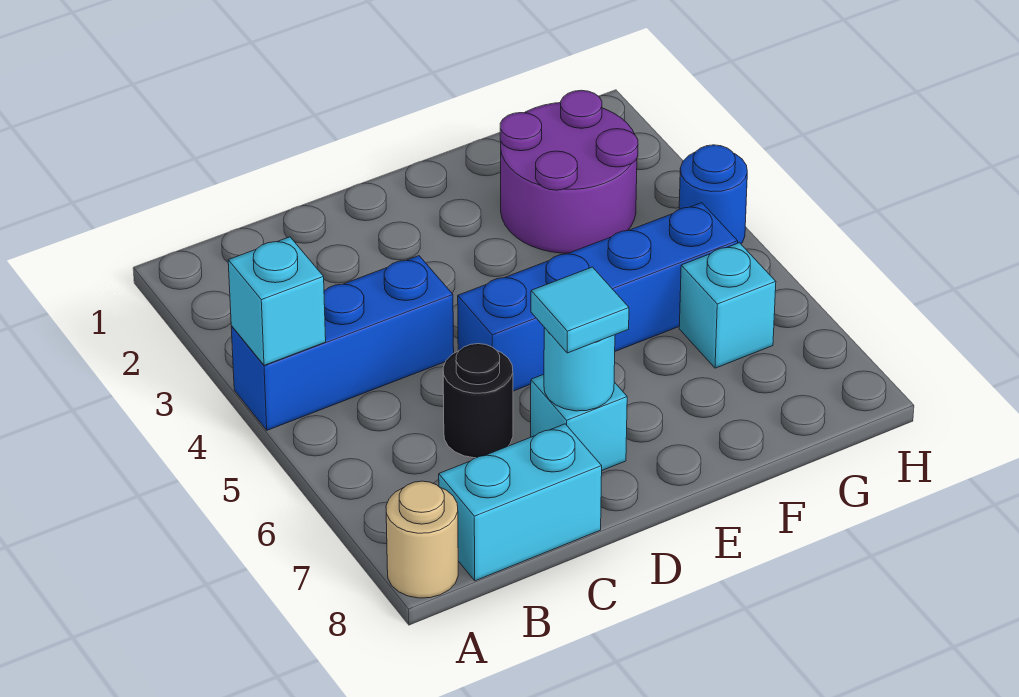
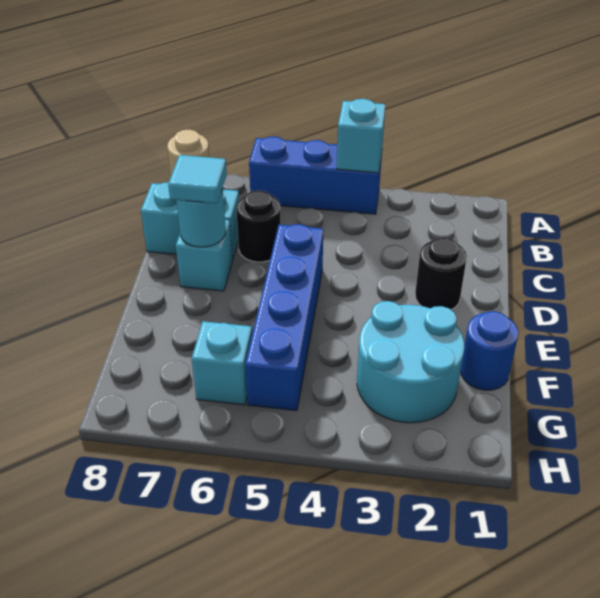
blue brick A4:C4 level 1 -> blue brick A4:A6 level 1
cyan brick B8:C8 level 1 -> cyan brick C7:C8 level 1
none -> black round brick D2 level 1
purple round brick F2:G3 level 1 -> cyan round brick F2:G3 level 1
blue round brick H4 level 1 -> blue round brick F1 level 1

